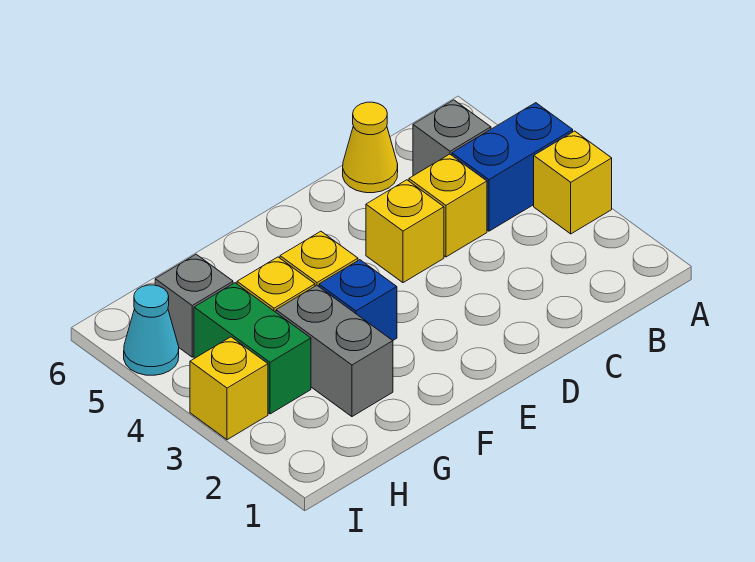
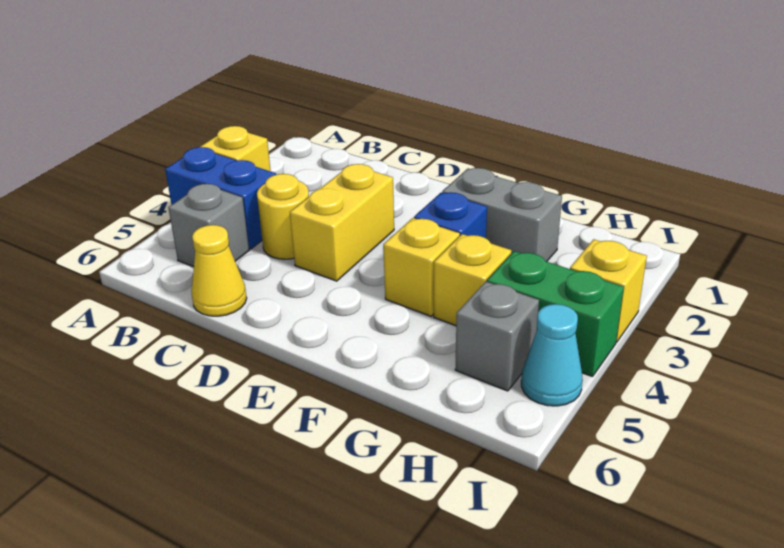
yellow brick C4 level 1 -> yellow round brick C4 level 1
yellow brick D4 level 1 -> yellow brick D3:D4 level 1
grey brick G2:G3 level 1 -> grey brick F2:G2 level 1
green brick H3:H4 level 1 -> green brick H4:I4 level 1

